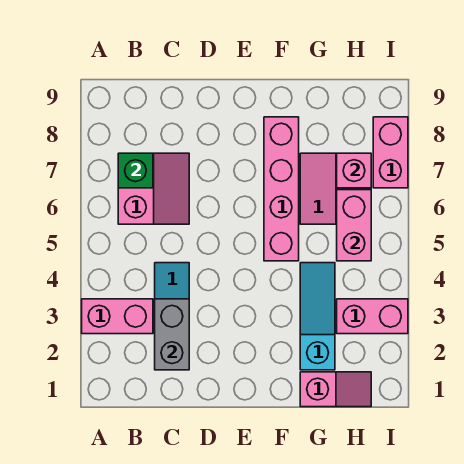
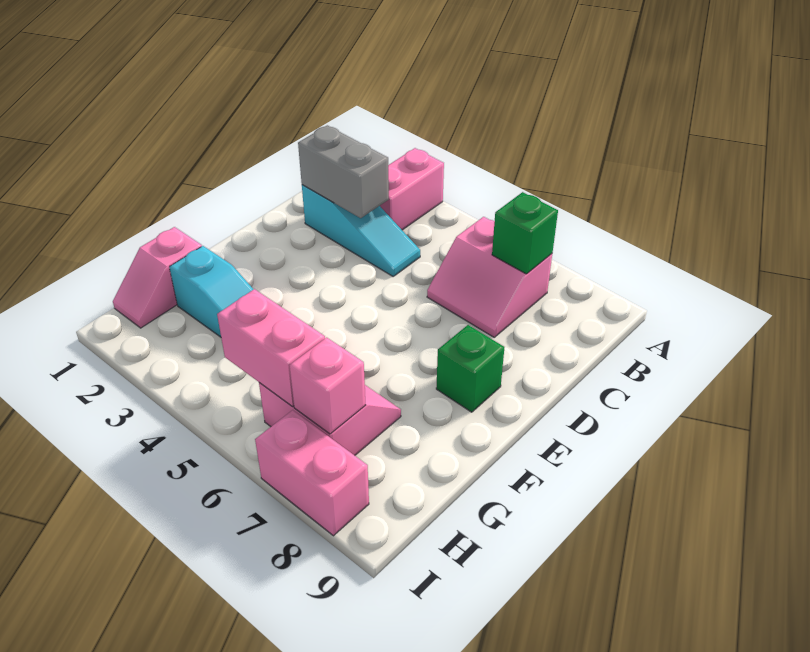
none -> green brick E8 level 1
pink brick F5:F8 level 1 -> none
pink brick H3:I3 level 1 -> none

